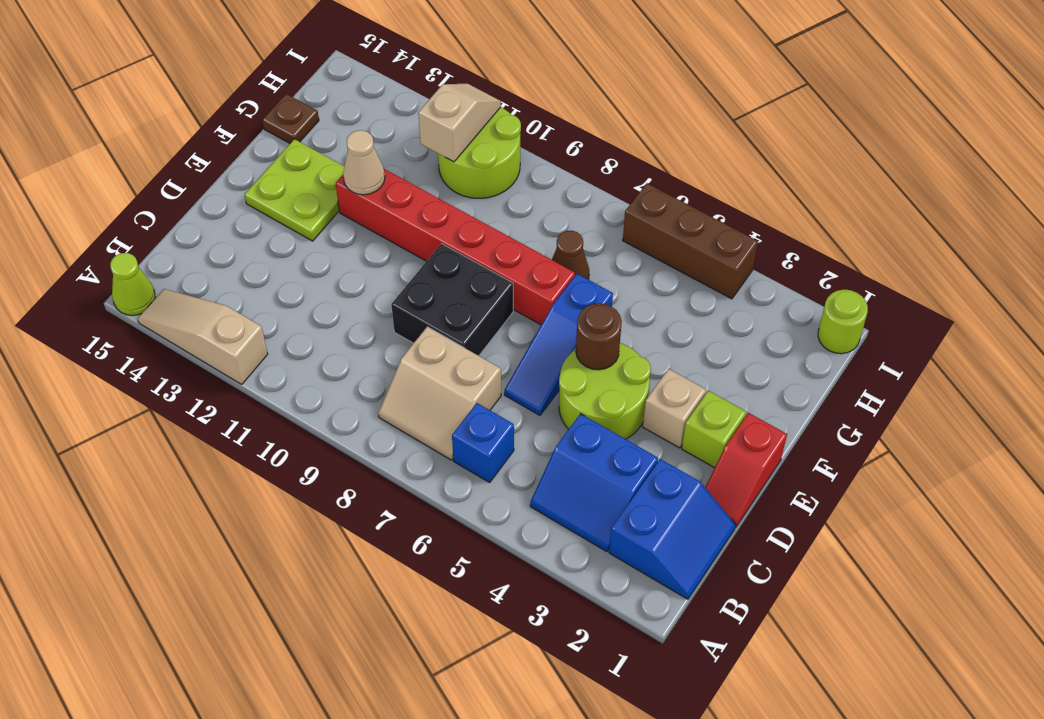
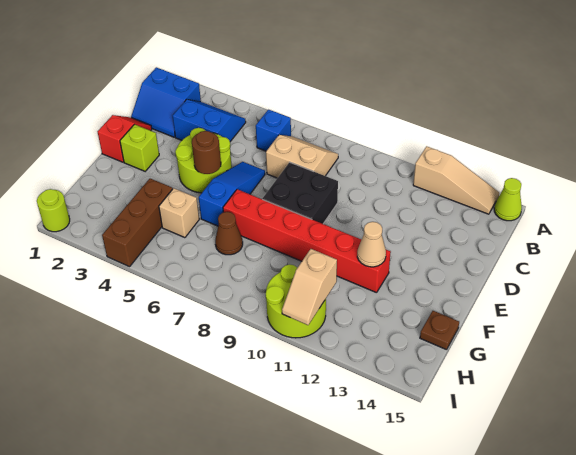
blue slope B1:C2 level 1 top 2 -> blue slope B1:C2 level 1 top B
tan brick E3 level 1 -> tan brick G5 level 1
lime plate E13:F14 level 1 -> none
brown brick I4:I6 level 1 -> brown brick G4:I4 level 1

